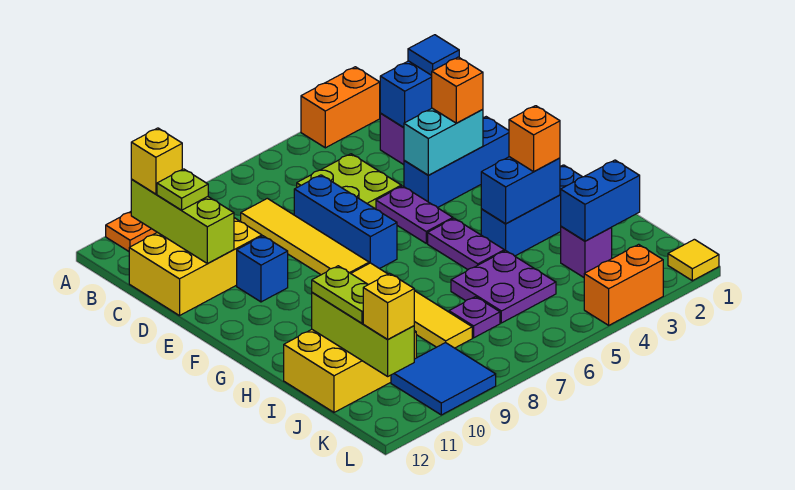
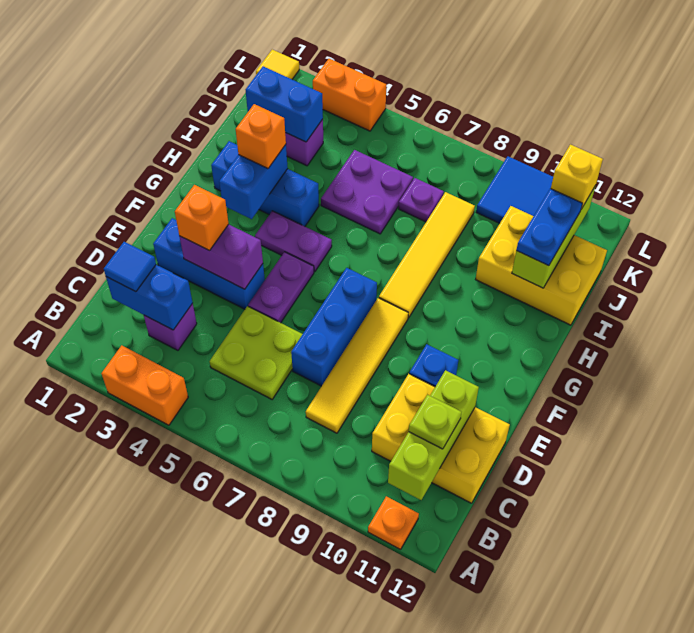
yellow brick B11 level 3 -> none
cyan brick E3:E4 level 2 -> purple brick E3:E4 level 2
purple plate G5:H5 level 1 -> purple plate G4:G5 level 1
blue brick H3:H4 level 2 -> blue brick G3:H3 level 2
lime plate I11:J11 level 3 -> blue plate I11:J11 level 3

